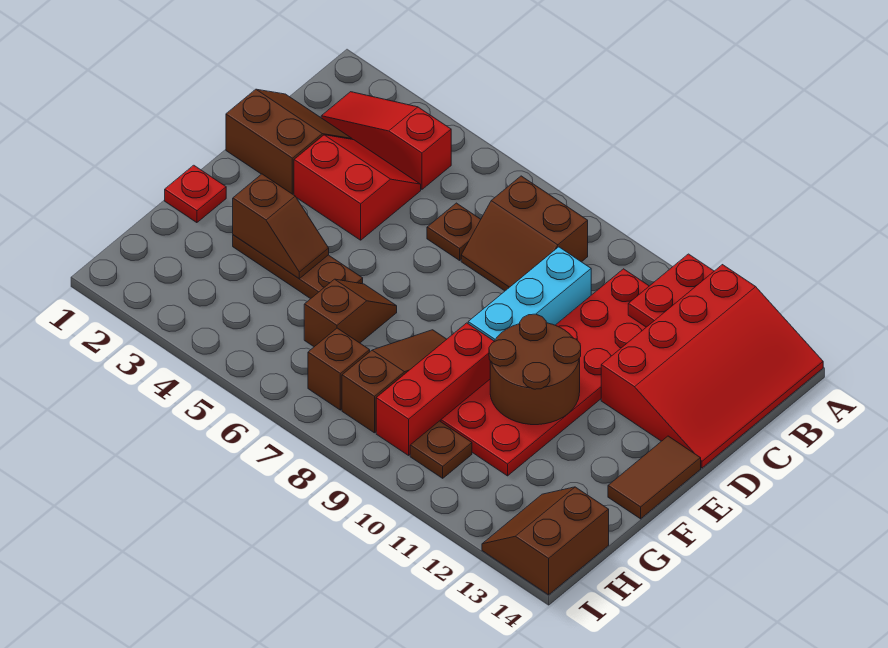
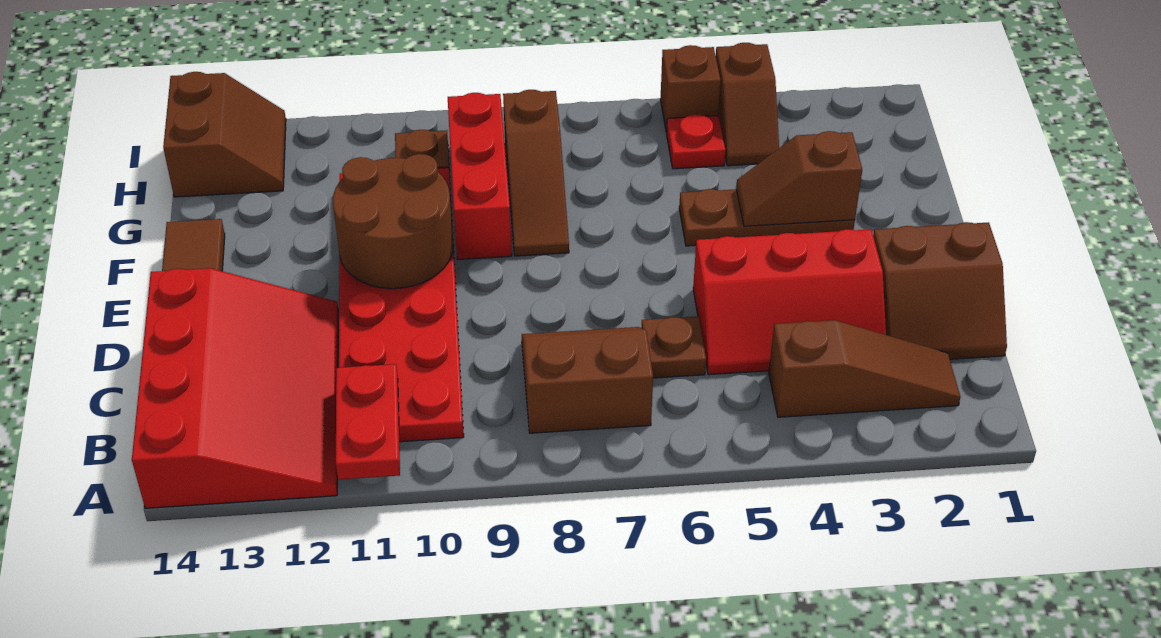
red slope A12:D14 level 1 top 12 -> red slope A12:D14 level 1 top 14
red slope B2:B4 level 1 top 4 -> brown slope B2:B4 level 1 top 4
red slope C3:D4 level 1 top D -> red slope C3:D5 level 1 top D
cyan brick C9:E9 level 1 -> none
red plate F1 level 1 -> red plate H5 level 1
brown slope F6:G6 level 1 top G -> brown slope H4:I4 level 1 top I
brown brick H7 level 1 -> brown brick I5 level 1

